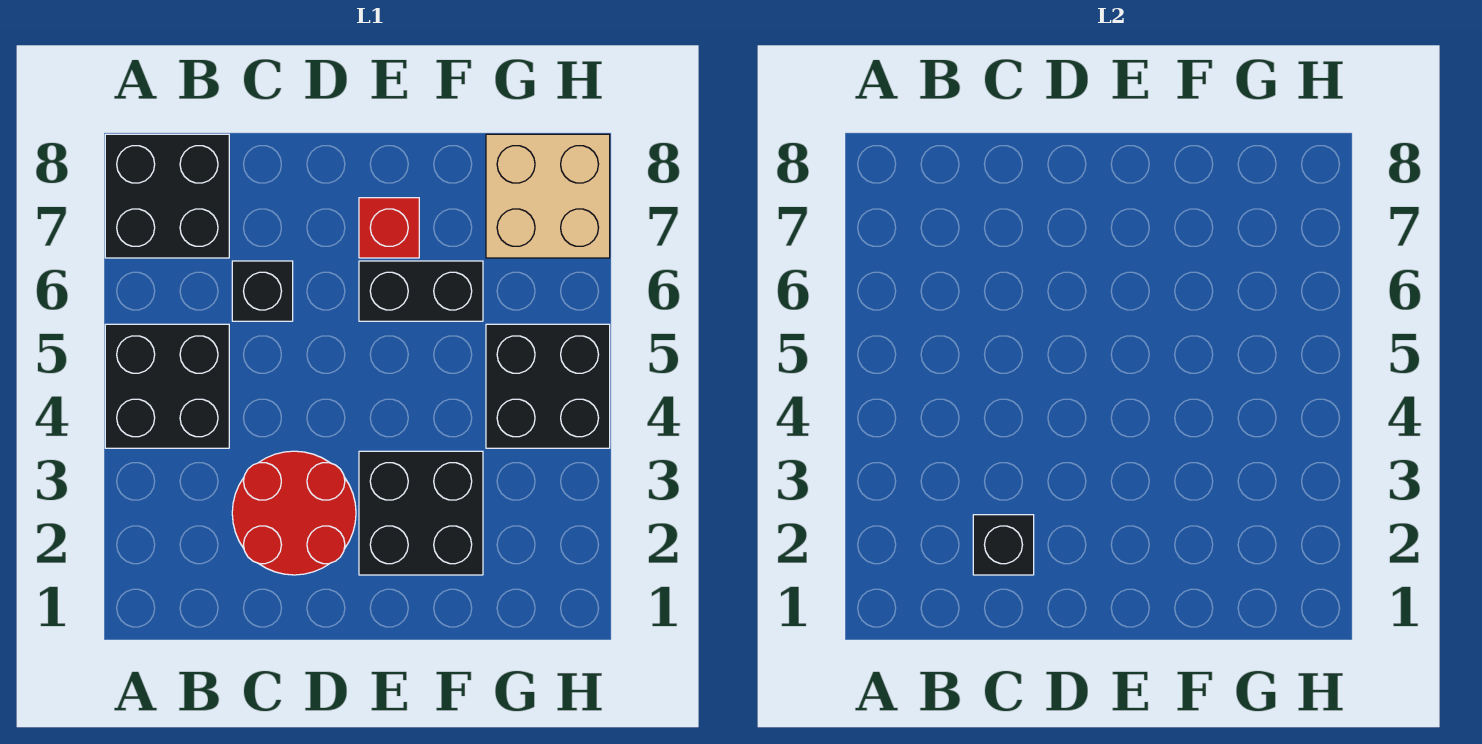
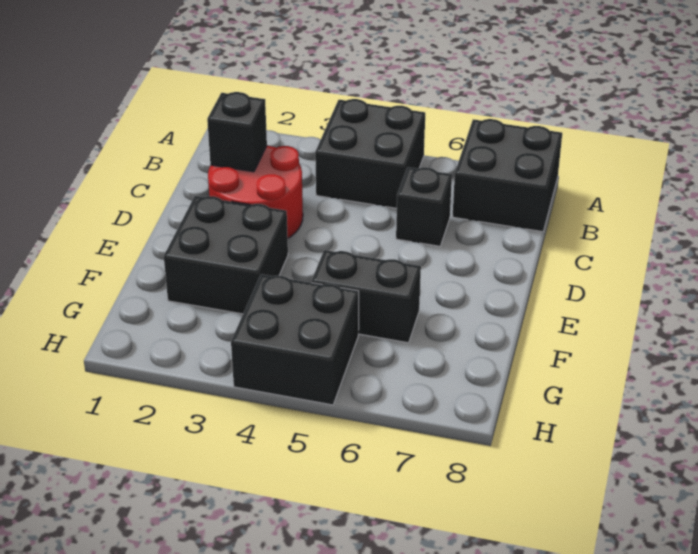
black brick E6:F6 level 1 -> black brick F5:F6 level 1
red brick E7 level 1 -> none
tan brick G7:H8 level 1 -> none

